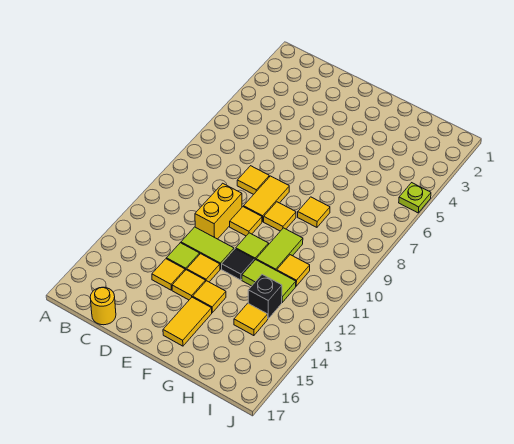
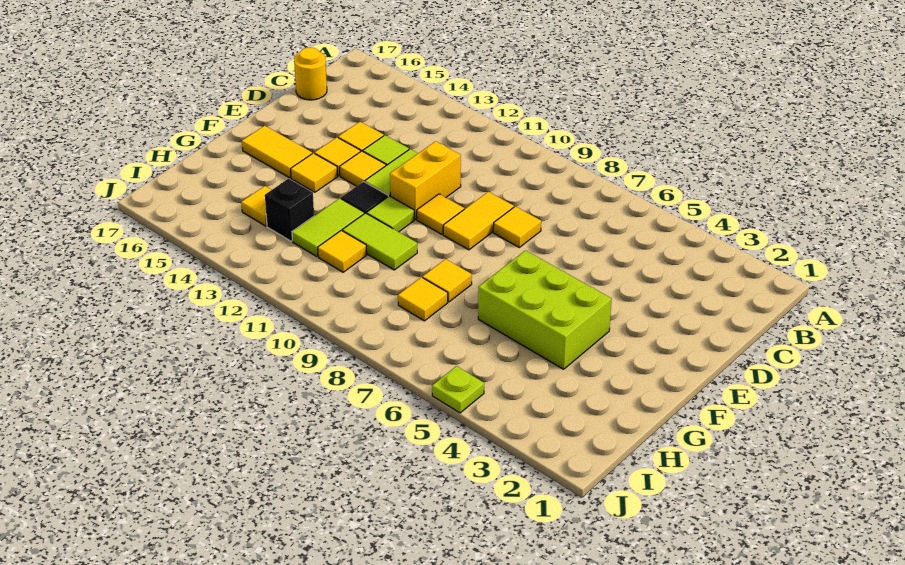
yellow brick D10:D11 level 1 -> yellow brick D11:E11 level 1
yellow tile E8:E9 level 1 -> yellow tile D9:E9 level 1
none -> lime brick F4:G6 level 1
yellow tile F9 level 1 -> yellow tile H8 level 1

